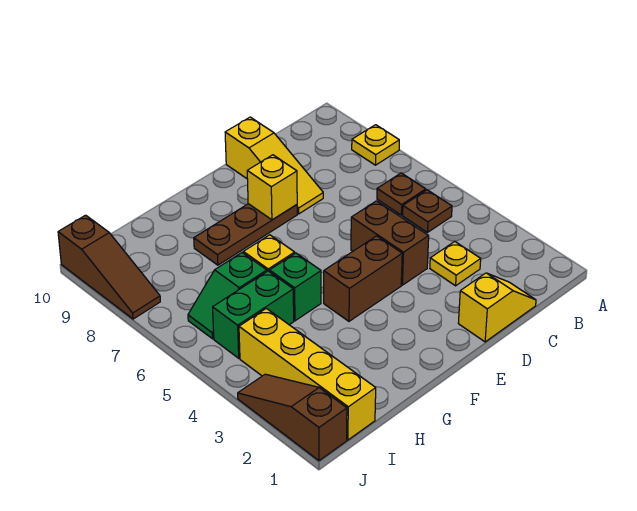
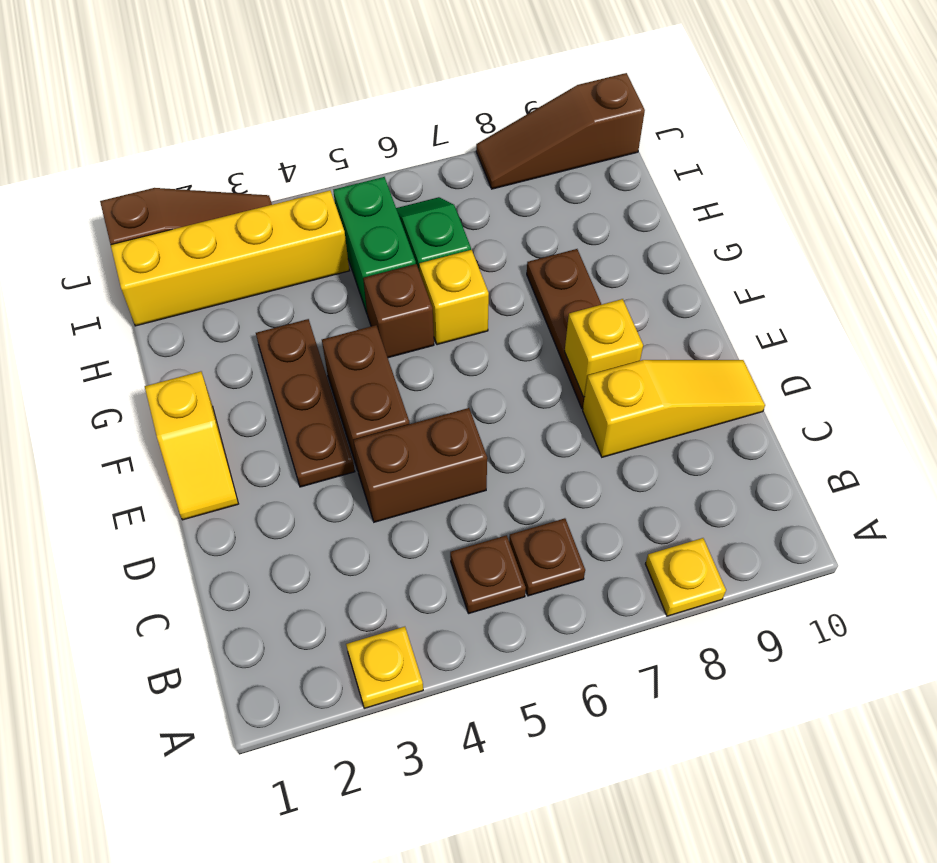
yellow slope C1:D1 level 1 top D -> yellow slope E1:F1 level 1 top F
yellow plate C3 level 1 -> yellow plate A3 level 1
yellow slope D8:D10 level 1 top 10 -> yellow slope D8:D10 level 1 top 8
none -> brown plate E3:G3 level 1
green brick G5 level 1 -> brown brick G5 level 1

